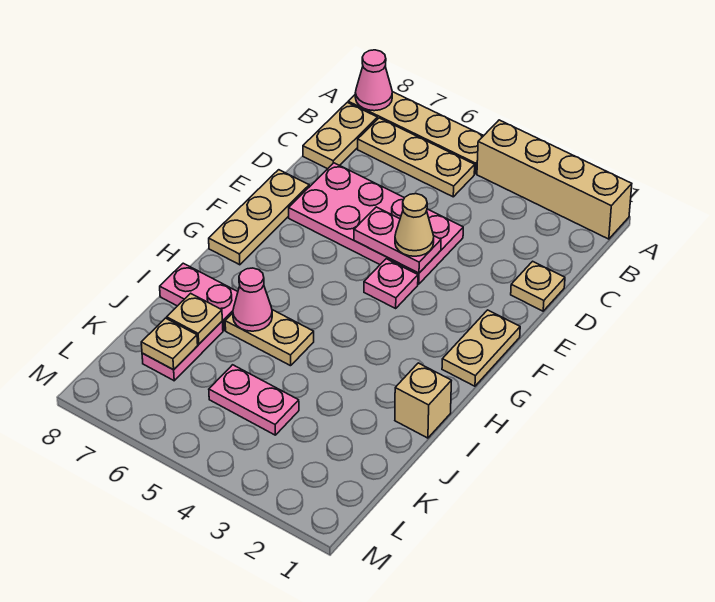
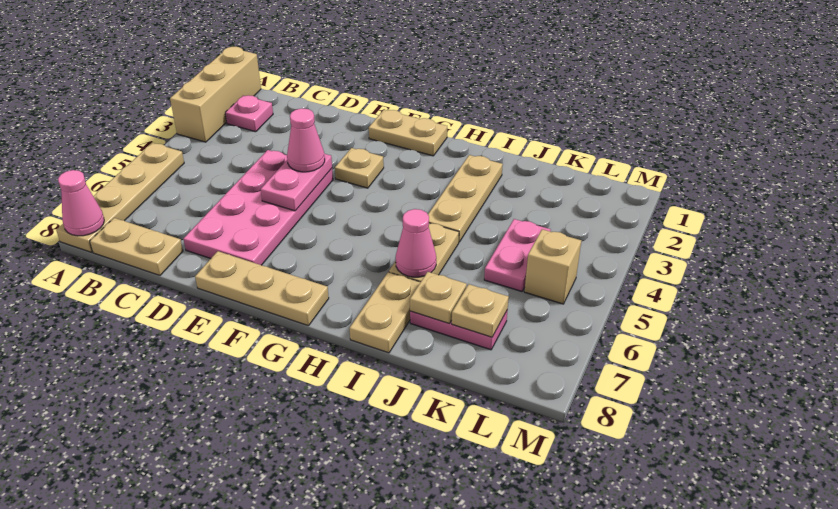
tan brick A1:A4 level 1 -> tan brick A1:A3 level 1
tan plate B5:B7 level 1 -> tan plate I2:I4 level 1
tan plate D1 level 1 -> tan plate F3 level 1
tan cone E4 level 3 -> pink cone E4 level 3
pink plate F4 level 1 -> pink plate B2 level 1
tan brick I1 level 1 -> tan brick L5 level 1
pink plate I7:I8 level 1 -> tan plate I7:I8 level 1

